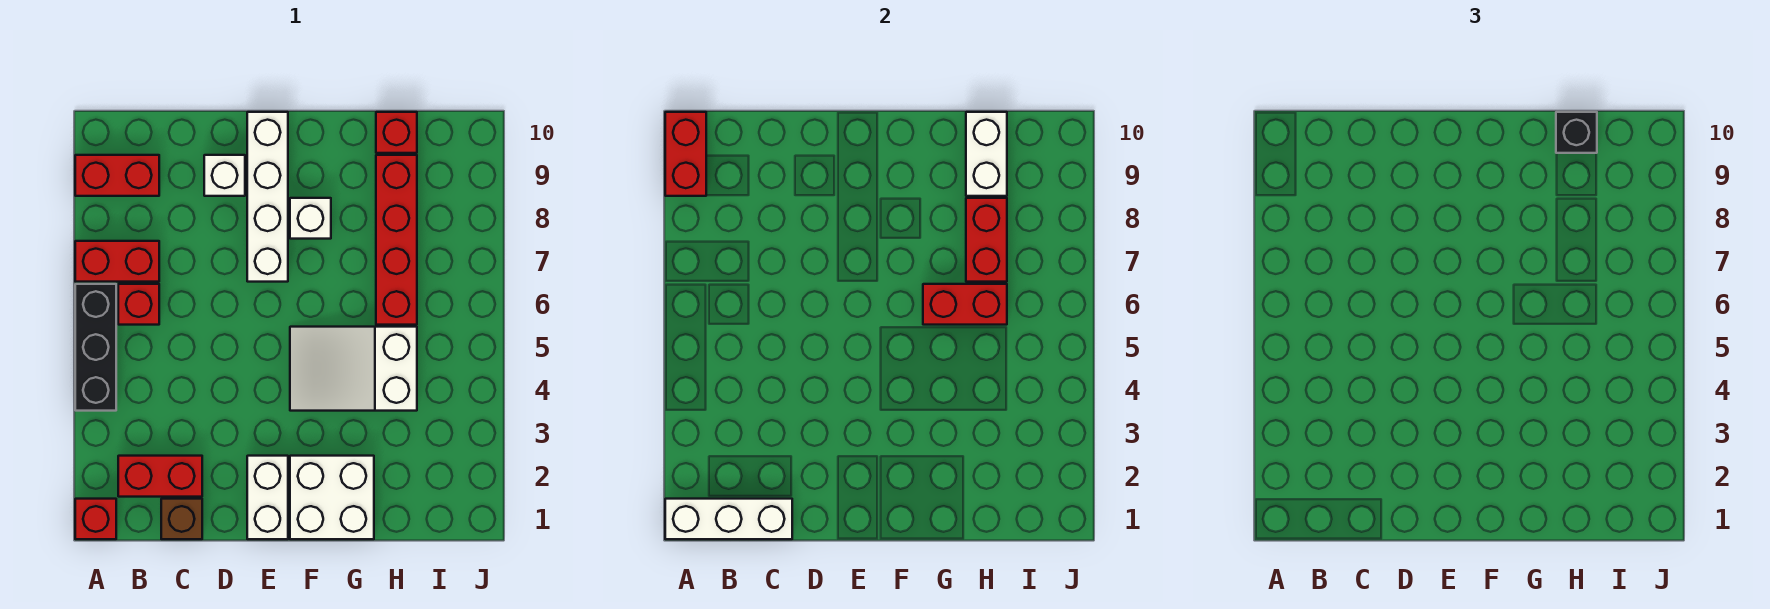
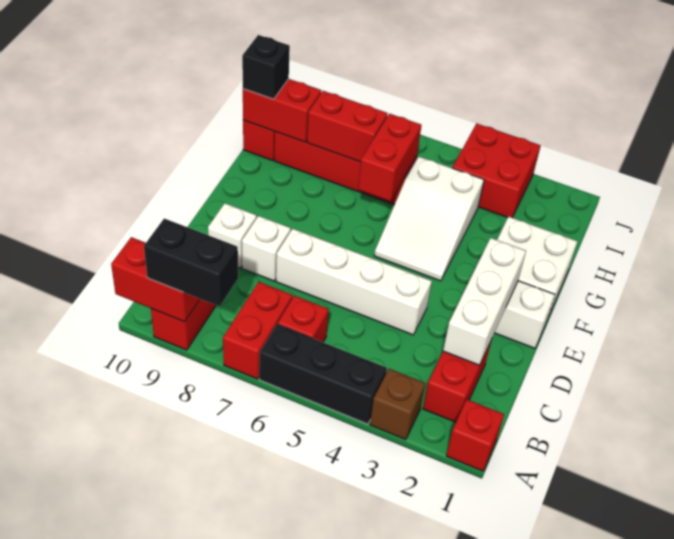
white brick A1:C1 level 2 -> white brick C2:E2 level 2
none -> black brick A8:A9 level 3
brown brick C1 level 1 -> brown brick A3 level 1
white brick E7:E10 level 1 -> white brick D4:D7 level 1
white brick F8 level 1 -> white brick D8 level 1
white brick H9:H10 level 2 -> red brick H9:H10 level 2
none -> red brick I3:J4 level 1

